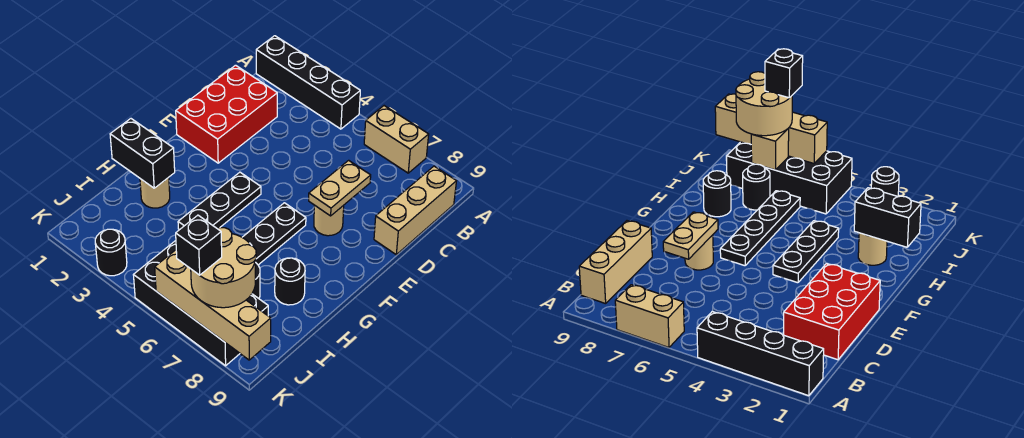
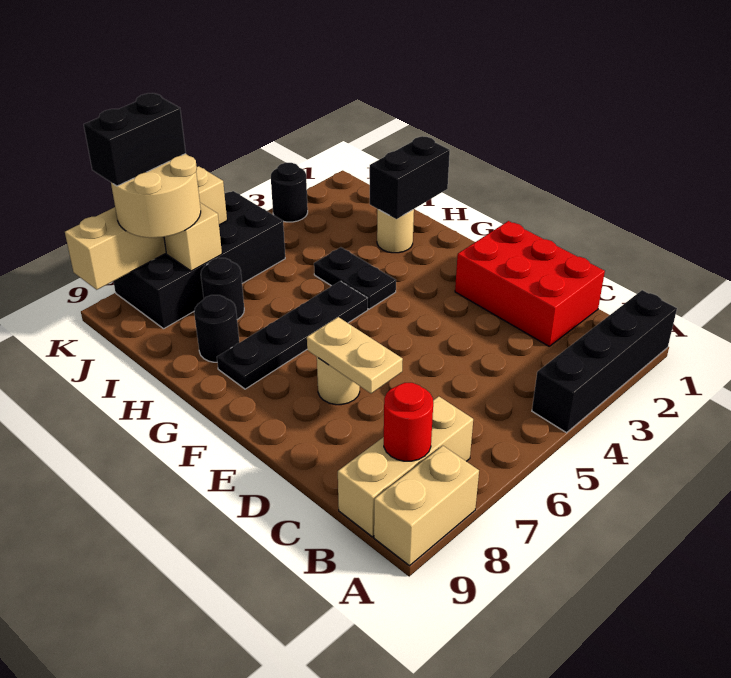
tan brick A6:A7 level 1 -> tan brick A8:A9 level 1
none -> red round brick B8 level 2
tan brick B9:D9 level 1 -> tan brick B7:B9 level 1
black plate F4:H4 level 1 -> black plate G4:H4 level 1
black plate F6:I6 level 1 -> black plate G5:G8 level 1
black brick K7 level 4 -> black brick K7:K8 level 4

